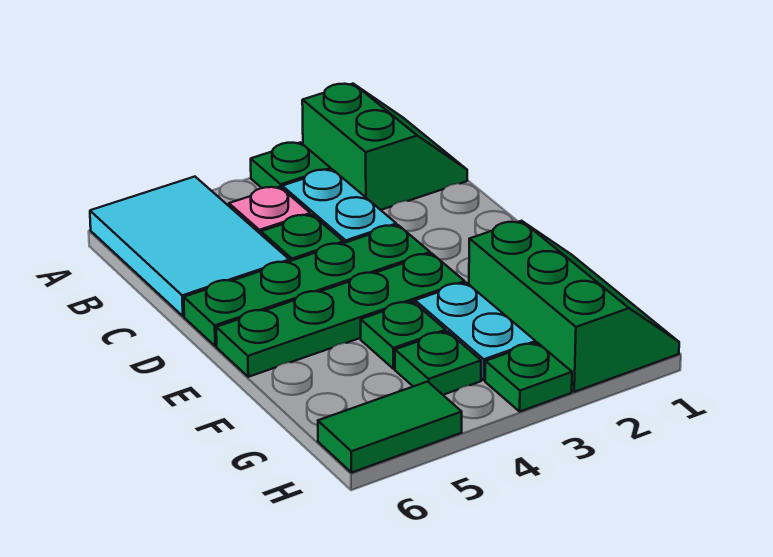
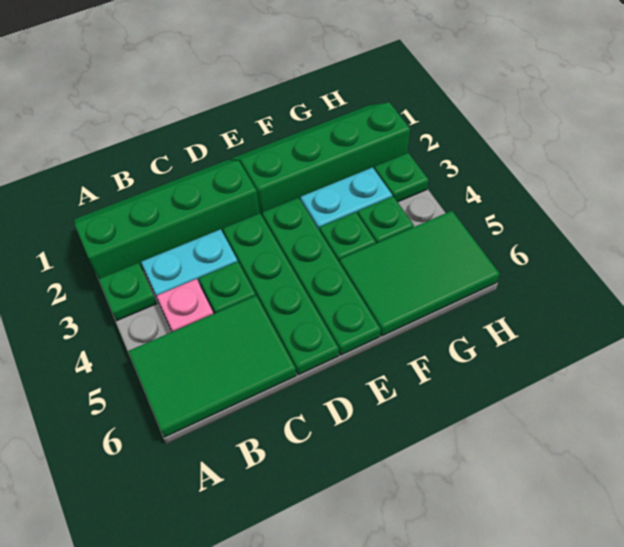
green slope A1:B2 level 1 top 2 -> green slope A1:D2 level 1 top 2
cyan tile A5:C6 level 1 -> green tile A5:C6 level 1
green slope F1:H2 level 1 top 2 -> green slope E1:H2 level 1 top 2
green tile H5:H6 level 1 -> green tile F5:H6 level 1

